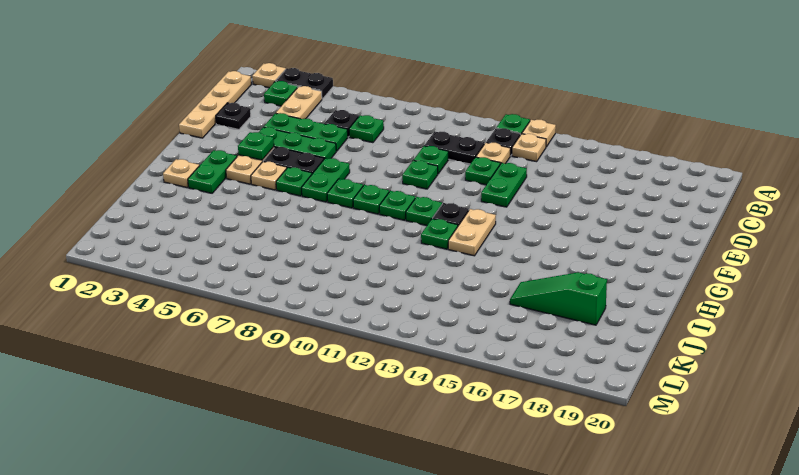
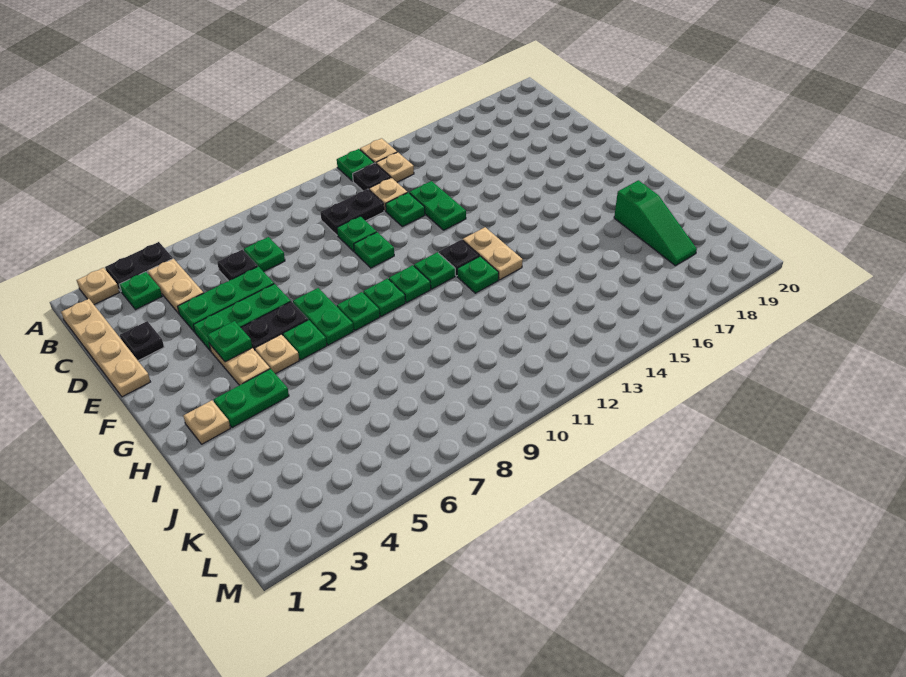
green plate G3:H3 level 1 -> green plate H3:H4 level 1
green slope J16:J18 level 1 top 18 -> green slope I18:K18 level 1 top I

